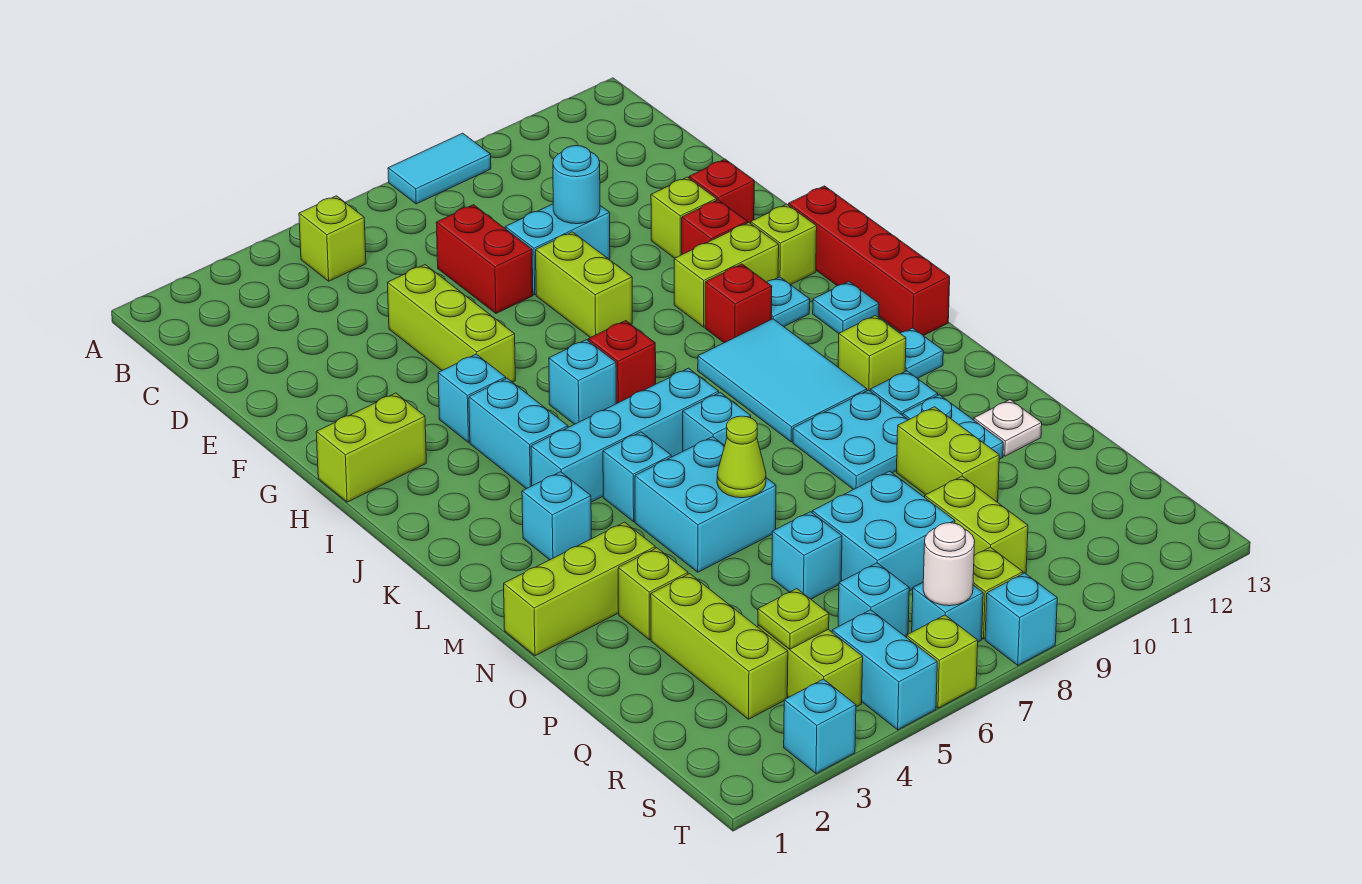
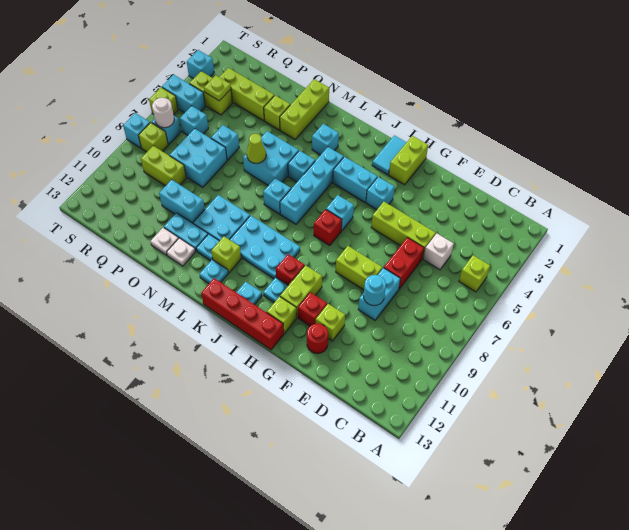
cyan tile A8:A9 level 1 -> cyan tile I1:I2 level 1
none -> white brick D5 level 1
red brick D7:E7 level 1 -> red brick E6:E7 level 1
red brick F12 level 1 -> red round brick F12 level 1
cyan tile J9:L10 level 1 -> cyan plate J9:L10 level 1
none -> white plate N12 level 1
lime brick O10:P10 level 1 -> cyan brick O10:P10 level 1

